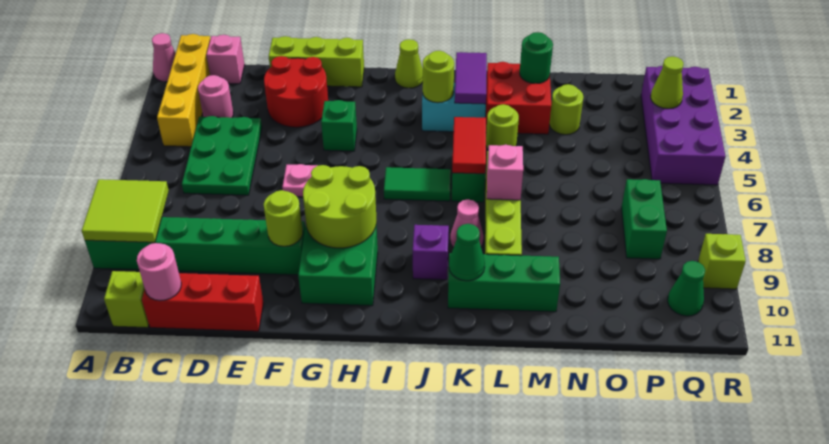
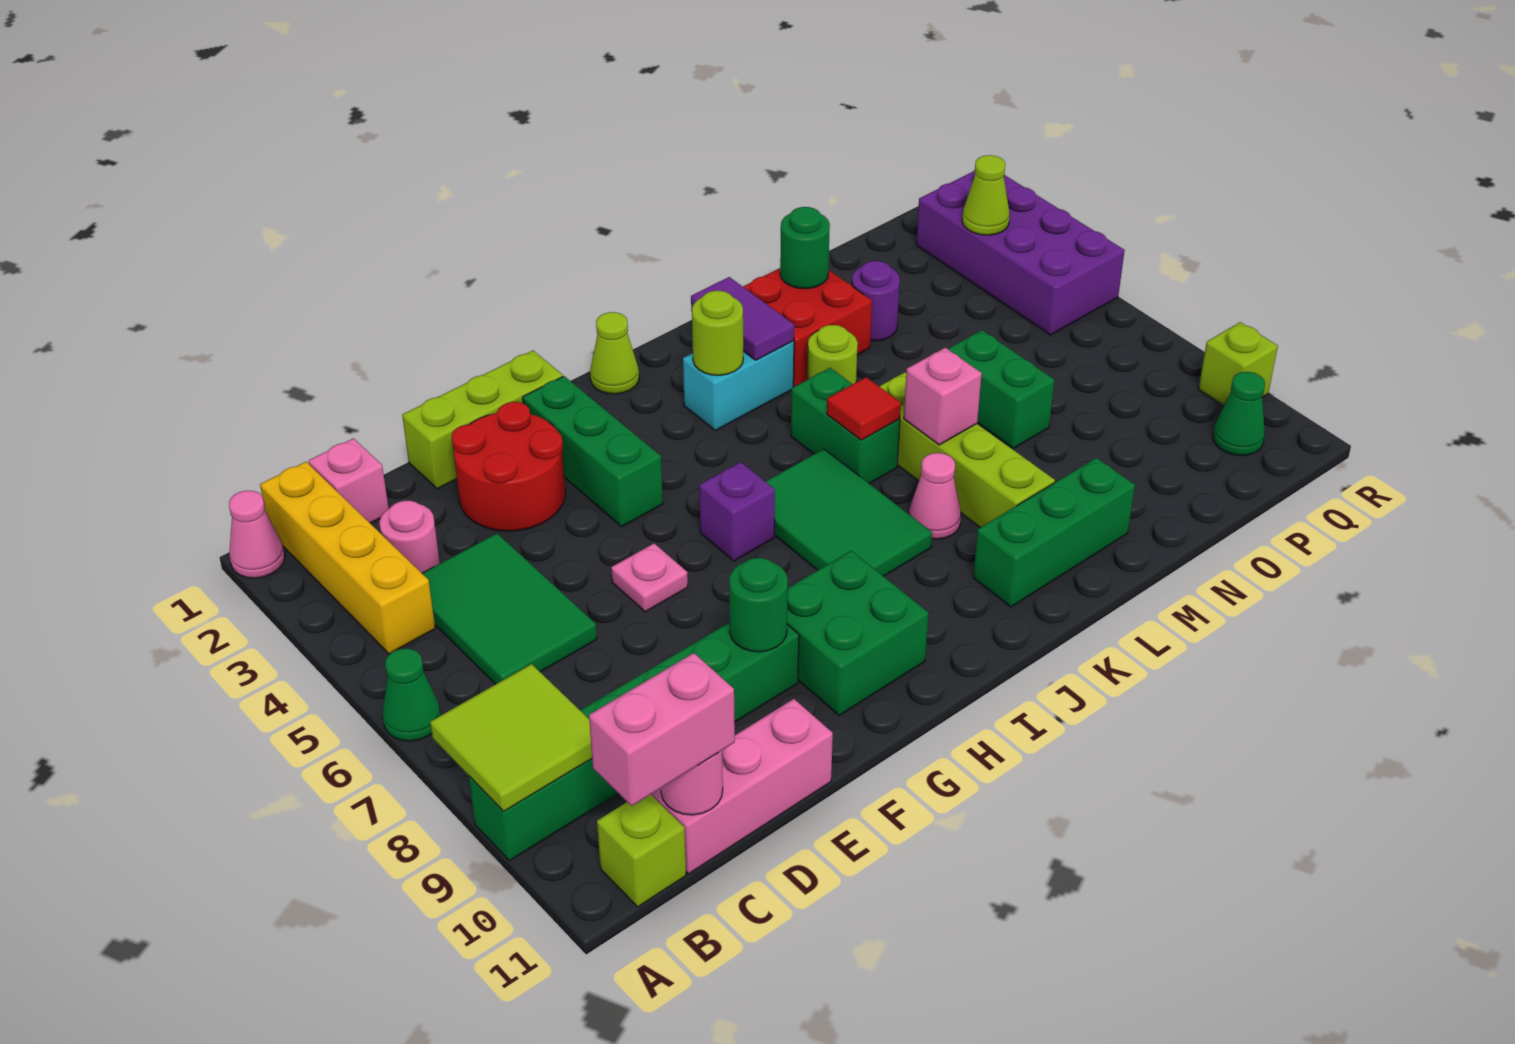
none -> pink brick B11:C11 level 3
green plate C4:D6 level 1 -> green tile C4:D6 level 1
red brick C11:E11 level 1 -> pink brick C11:E11 level 1
lime round brick F9 level 2 -> green round brick F9 level 2
green brick G4 level 1 -> green brick G2:G4 level 1
lime round brick G8:H9 level 2 -> none
green tile I6:J6 level 1 -> green tile I6:J8 level 1
purple brick J9 level 1 -> purple brick H6 level 1
red tile K5:K6 level 2 -> red tile K6 level 2
green cone K10 level 2 -> green cone A6 level 1
lime round brick N3 level 1 -> purple round brick N3 level 1
green brick P7:P8 level 1 -> green brick N6:N7 level 1

